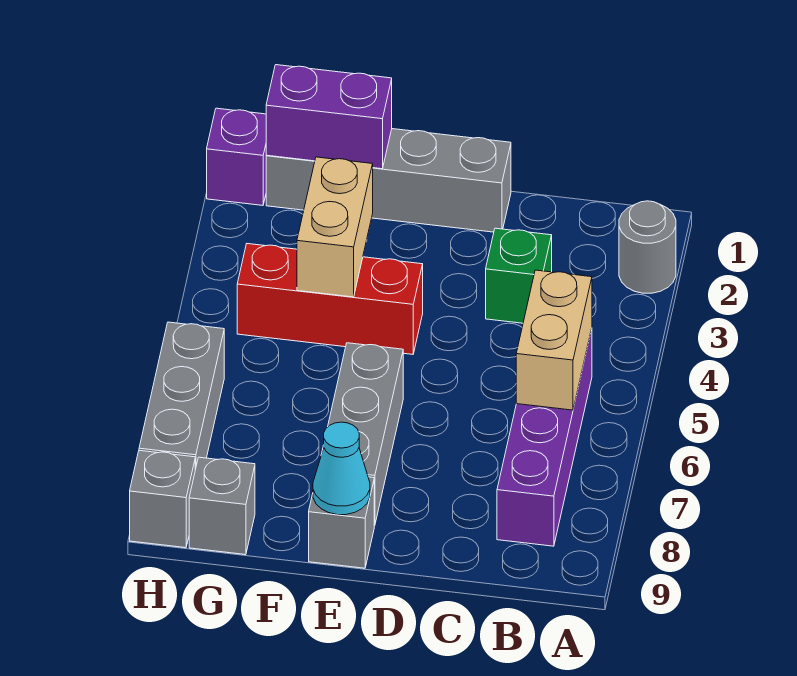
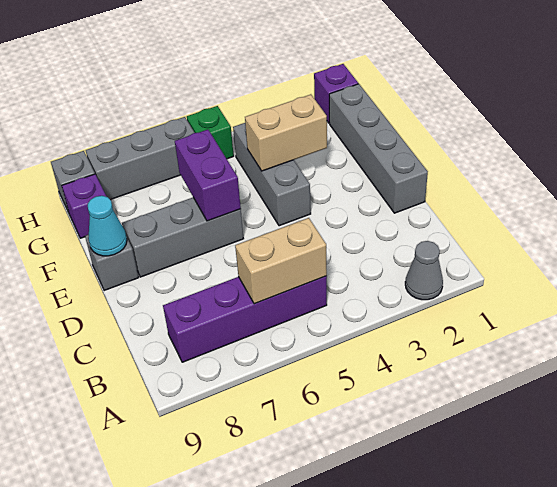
grey round brick A2 level 1 -> grey cone A2 level 1
green brick C3 level 1 -> green brick H5 level 1
red brick E4:G4 level 1 -> grey brick E4:G4 level 1
purple brick F1:G1 level 2 -> purple brick E6:F6 level 2
grey brick G9 level 1 -> purple brick G9 level 1

